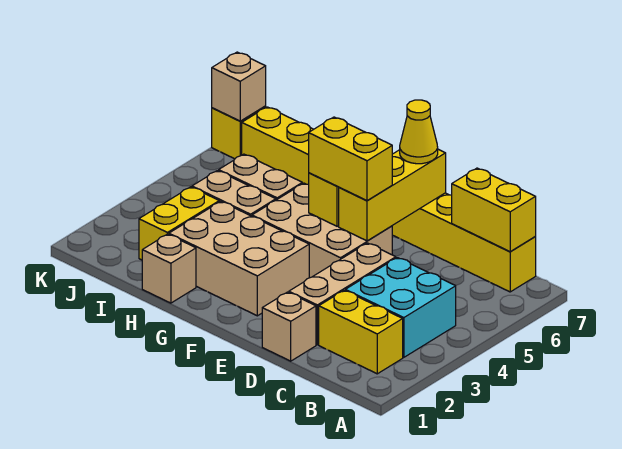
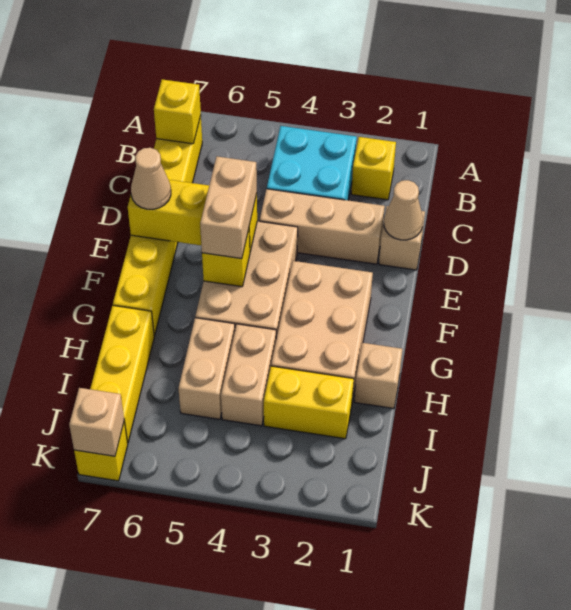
yellow brick B2:C2 level 1 -> yellow brick B2 level 1
yellow brick B7:C7 level 2 -> yellow brick B7 level 2
none -> tan cone D1 level 2
yellow brick E5:F5 level 3 -> tan brick E5:F5 level 3
yellow cone E7 level 3 -> tan cone E7 level 3

